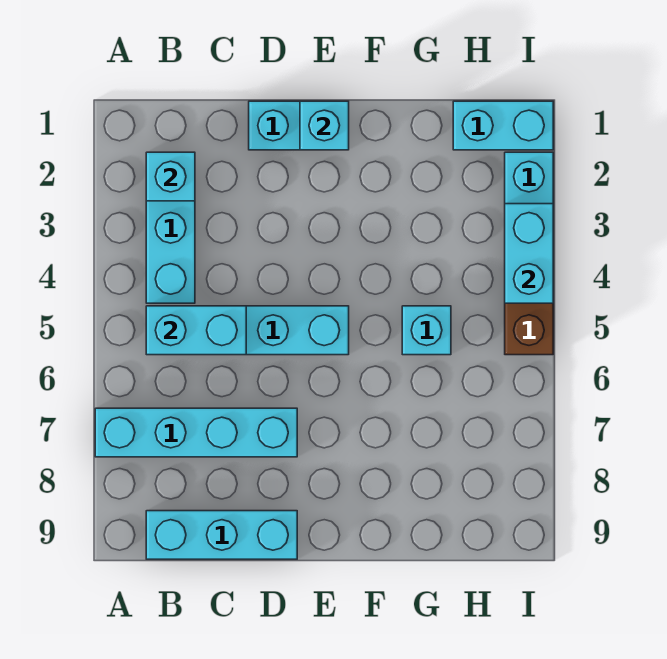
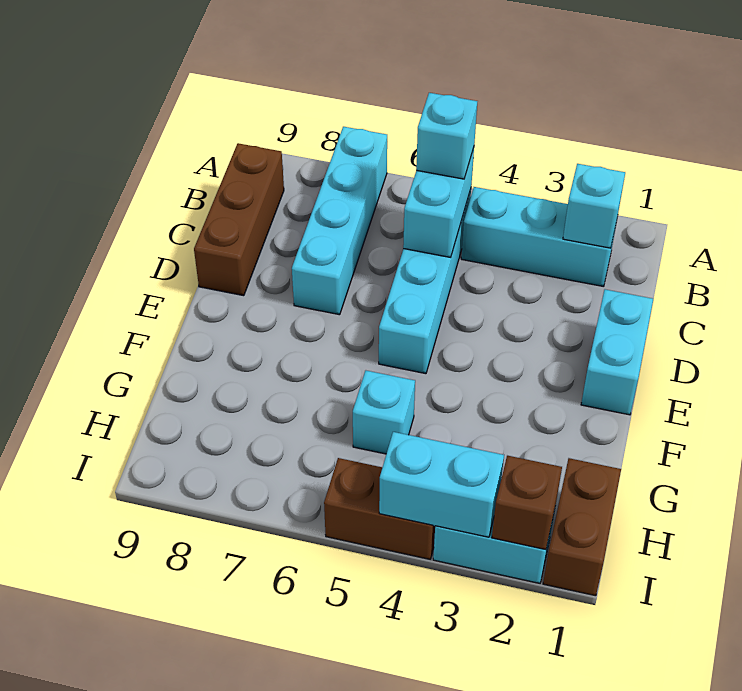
cyan brick B9:D9 level 1 -> brown brick B9:D9 level 1
cyan brick E1 level 2 -> cyan brick B5 level 3
cyan brick H1:I1 level 1 -> brown brick H1:I1 level 1
none -> brown brick I2 level 2

